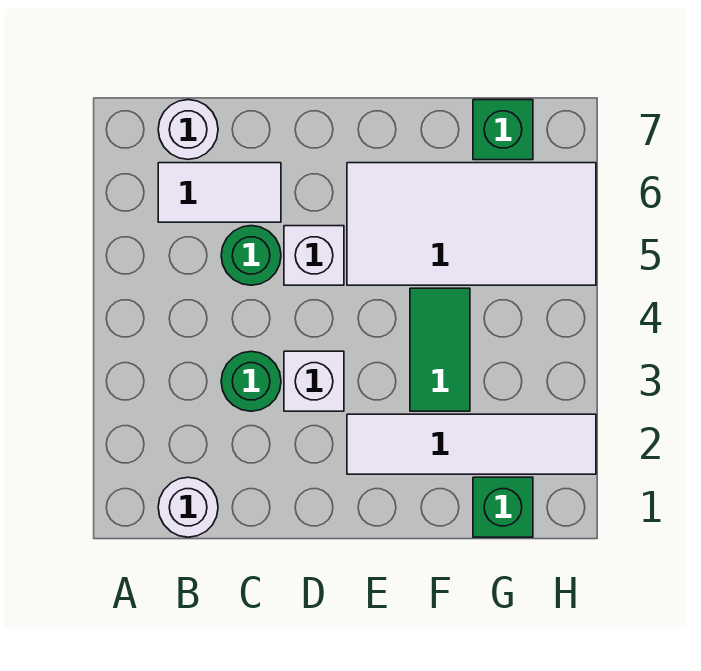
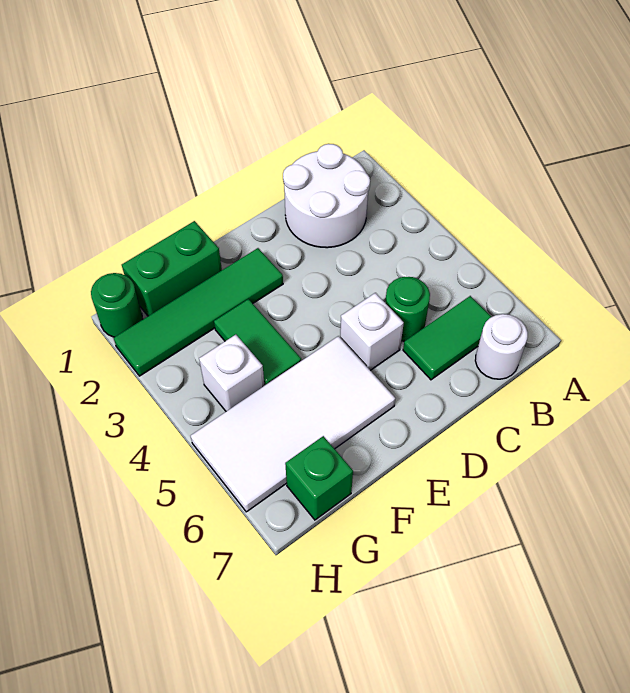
white round brick B1 level 1 -> white round brick B1:C2 level 1
white tile B6:C6 level 1 -> green tile B6:C6 level 1
green round brick C3 level 1 -> green round brick H1 level 1
white brick D3 level 1 -> white brick G4 level 1
white tile E2:H2 level 1 -> green tile E2:H2 level 1
green brick G1 level 1 -> green brick F1:G1 level 1

